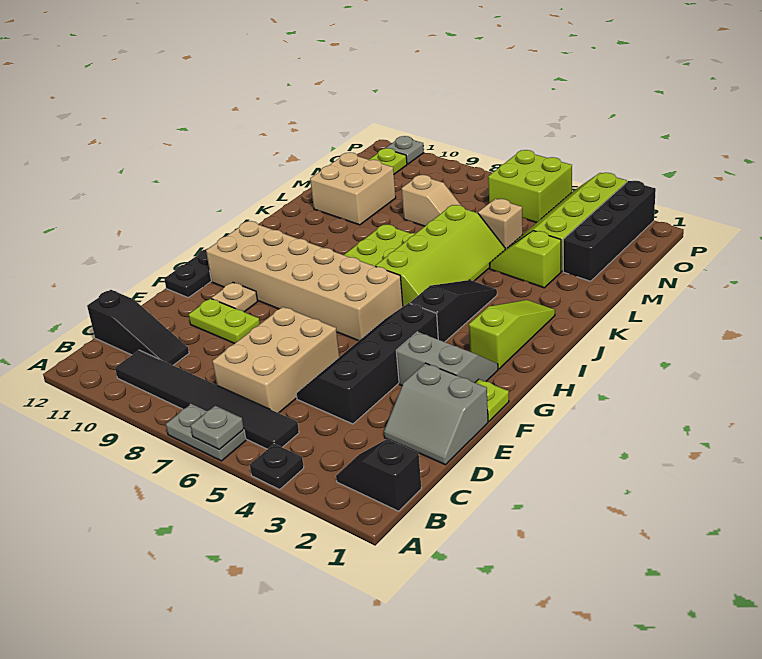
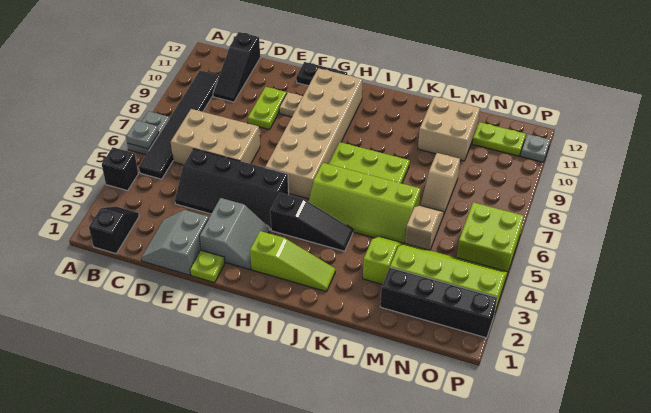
black plate A4 level 1 -> black brick A4 level 1
black slope D4:G5 level 1 top 4 -> black slope D4:G5 level 1 top 5

